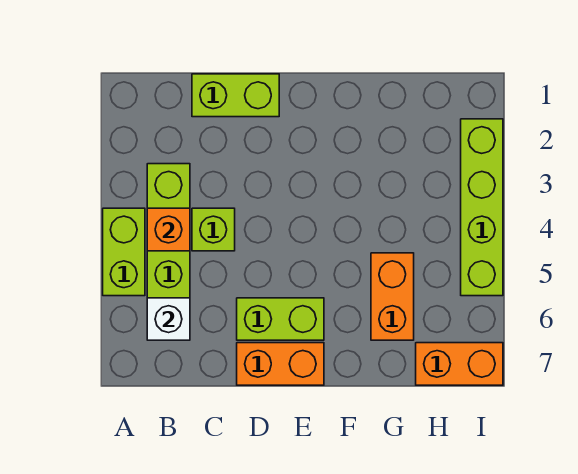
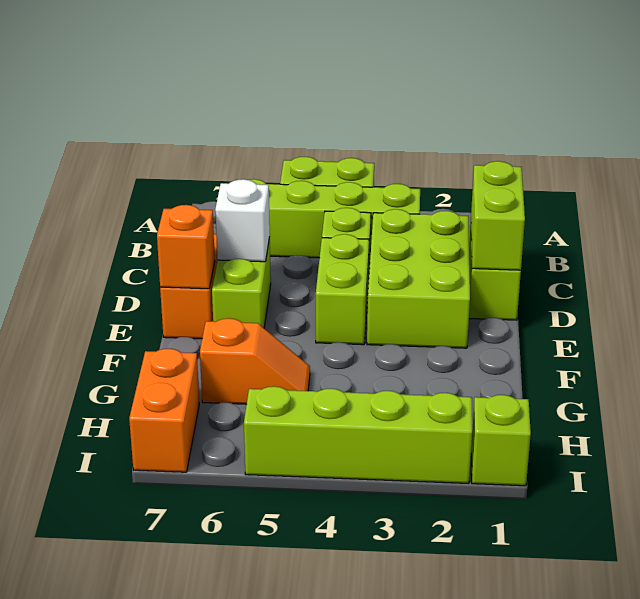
orange brick B4 level 2 -> orange brick E7 level 2
white brick B6 level 2 -> white brick D6 level 2
none -> lime brick C1:D1 level 2
none -> lime brick C2:E3 level 1
none -> lime brick D4:E4 level 1
orange brick G5:G6 level 1 -> orange slope G5:G6 level 1 top 6
none -> lime brick I1 level 1

